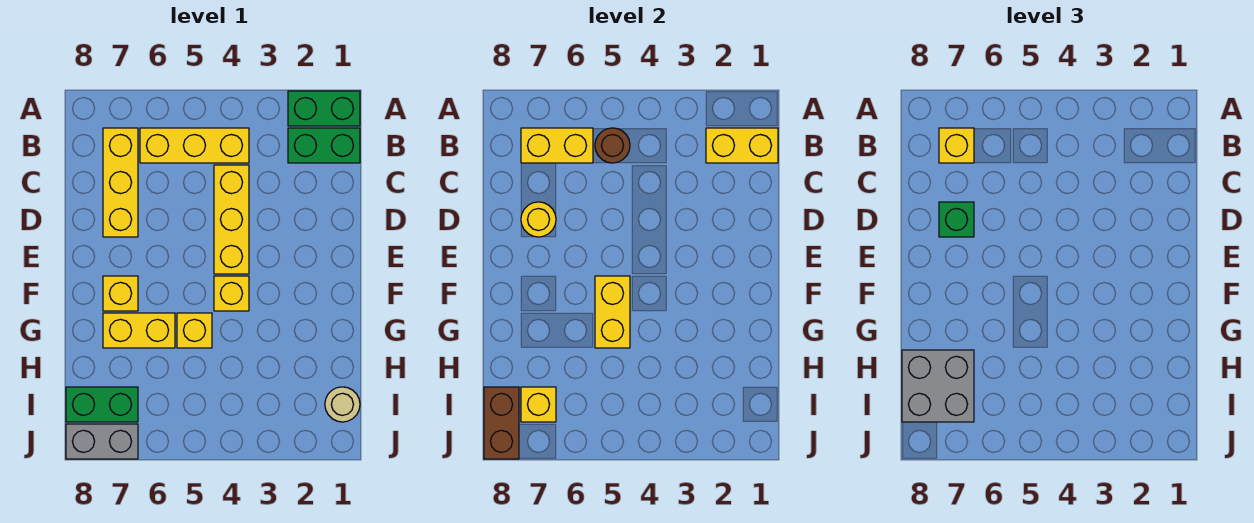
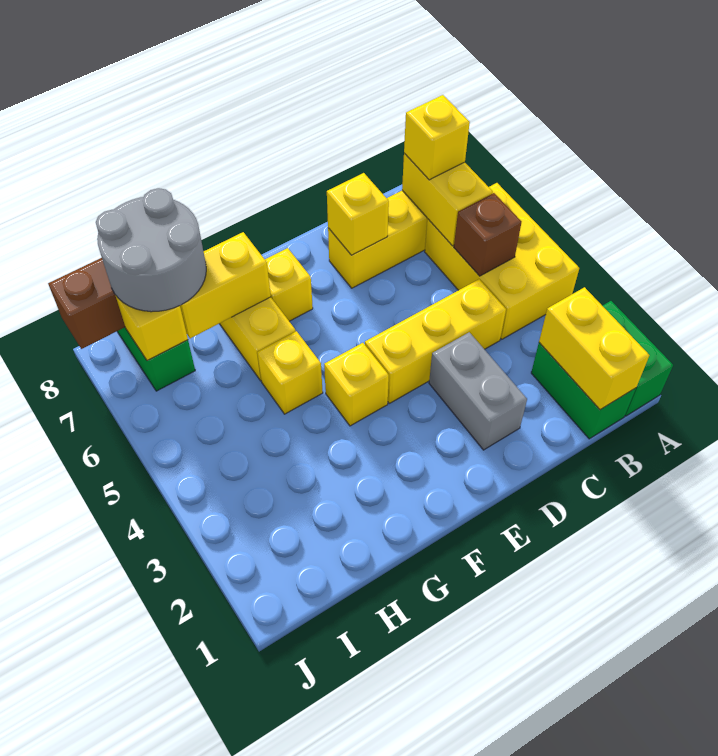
yellow brick B4:B6 level 1 -> yellow brick A4:B6 level 1
brown round brick B5 level 2 -> brown brick B5 level 2
yellow round brick D7 level 2 -> yellow brick D7 level 2
green brick D7 level 3 -> none
yellow brick F5:G5 level 2 -> yellow brick G7:H7 level 2
grey brick H7:I8 level 3 -> grey round brick H7:I8 level 3
tan round brick I1 level 1 -> none
grey brick J7:J8 level 1 -> grey brick D2:D3 level 1

